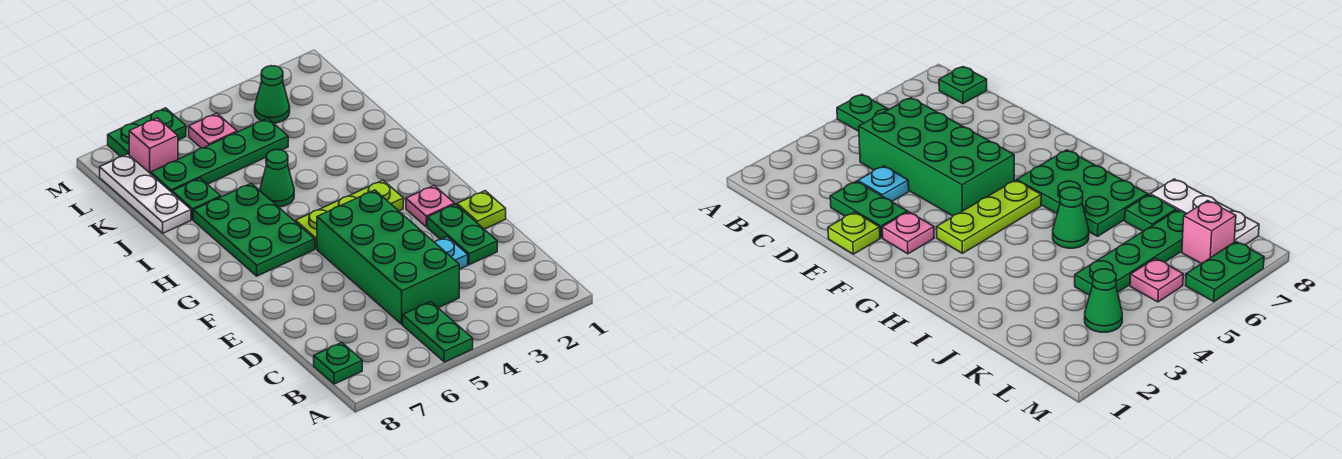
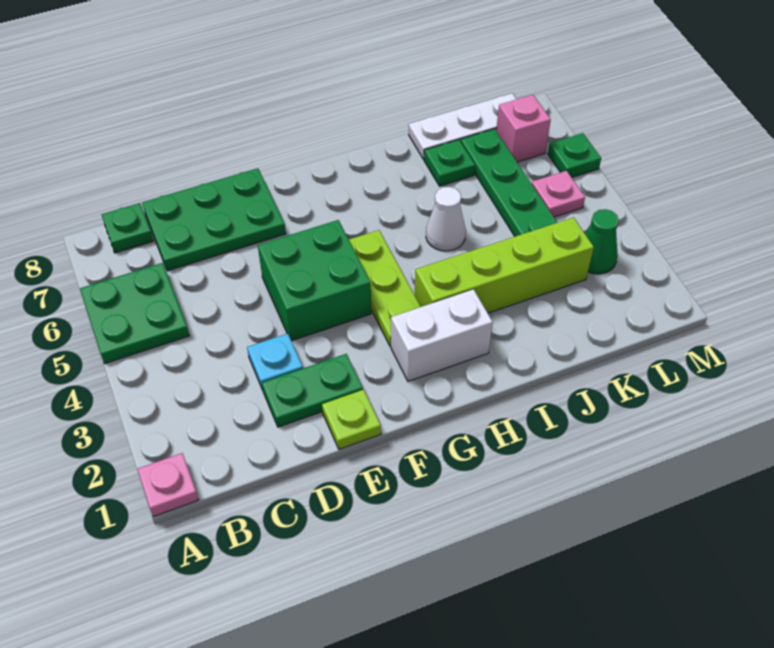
green plate A5:B5 level 1 -> green plate A5:B6 level 1
green brick C4:F5 level 1 -> green brick E4:F5 level 1
pink plate F2 level 1 -> pink plate A1 level 1
none -> white brick G2:H2 level 1
green plate G6:I7 level 1 -> green plate C7:E8 level 1
none -> lime brick H3:K3 level 1
green cone I5 level 1 -> white cone I5 level 1
green plate M6:M7 level 1 -> green plate M6 level 1

